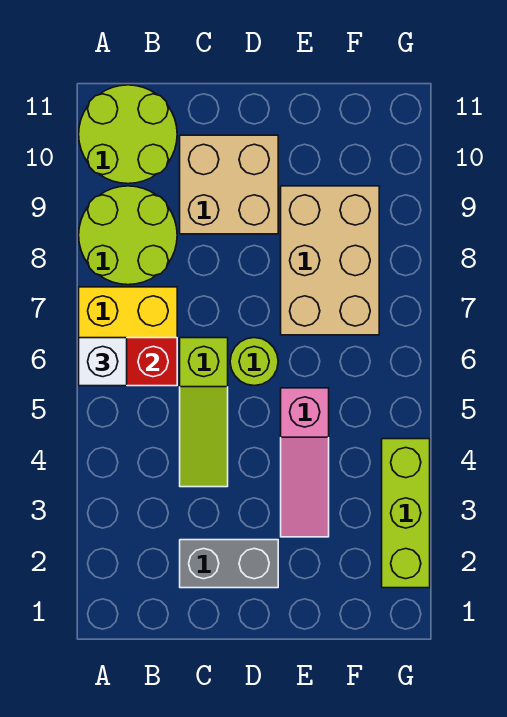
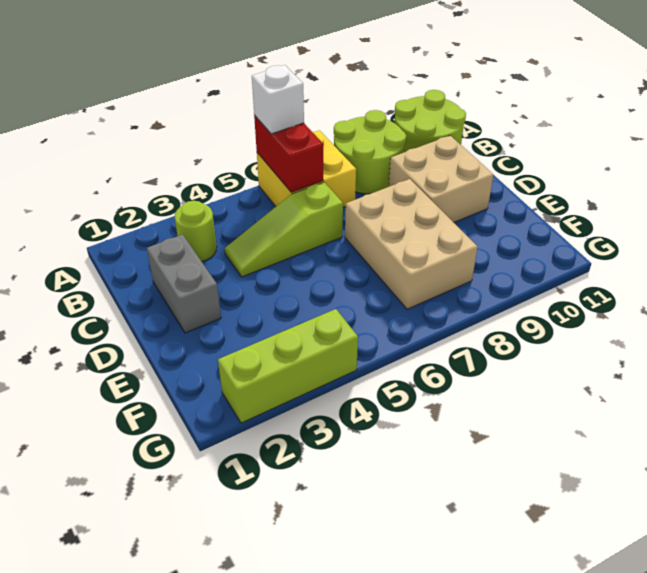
lime round brick D6 level 1 -> lime round brick B3 level 1
pink slope E3:E5 level 1 top 5 -> none
tan brick E7:F9 level 1 -> tan brick D7:F8 level 1

